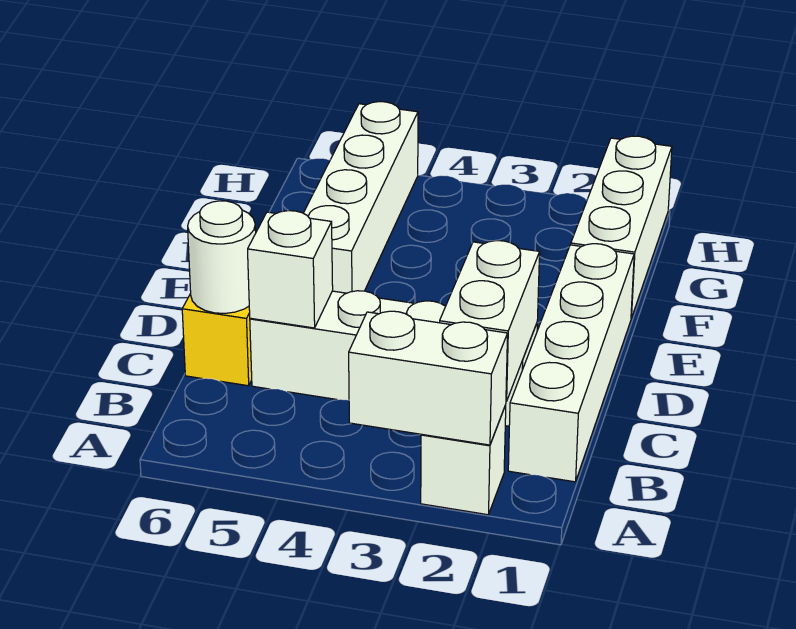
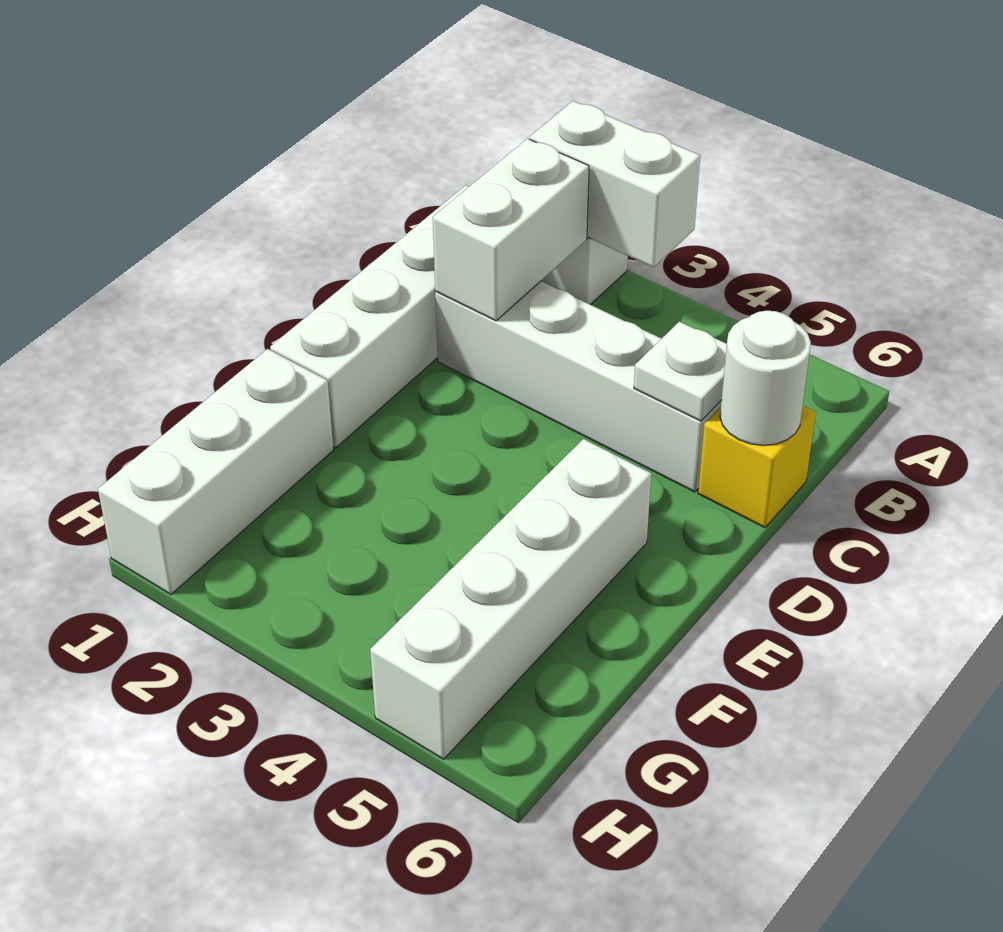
white brick C5 level 2 -> white plate C5 level 2

